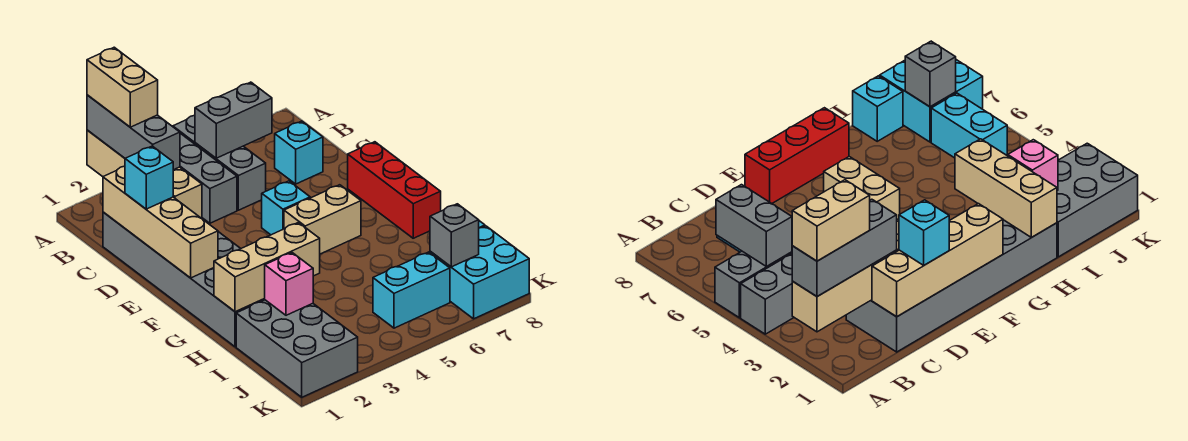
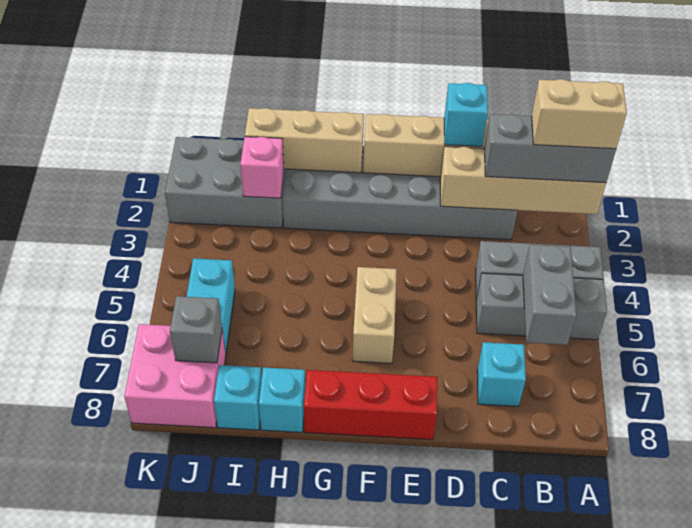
cyan brick E5 level 1 -> cyan brick H8 level 1
tan brick H1:H3 level 2 -> tan brick G1:I1 level 2
cyan brick J7:K8 level 1 -> pink brick J7:K8 level 1

